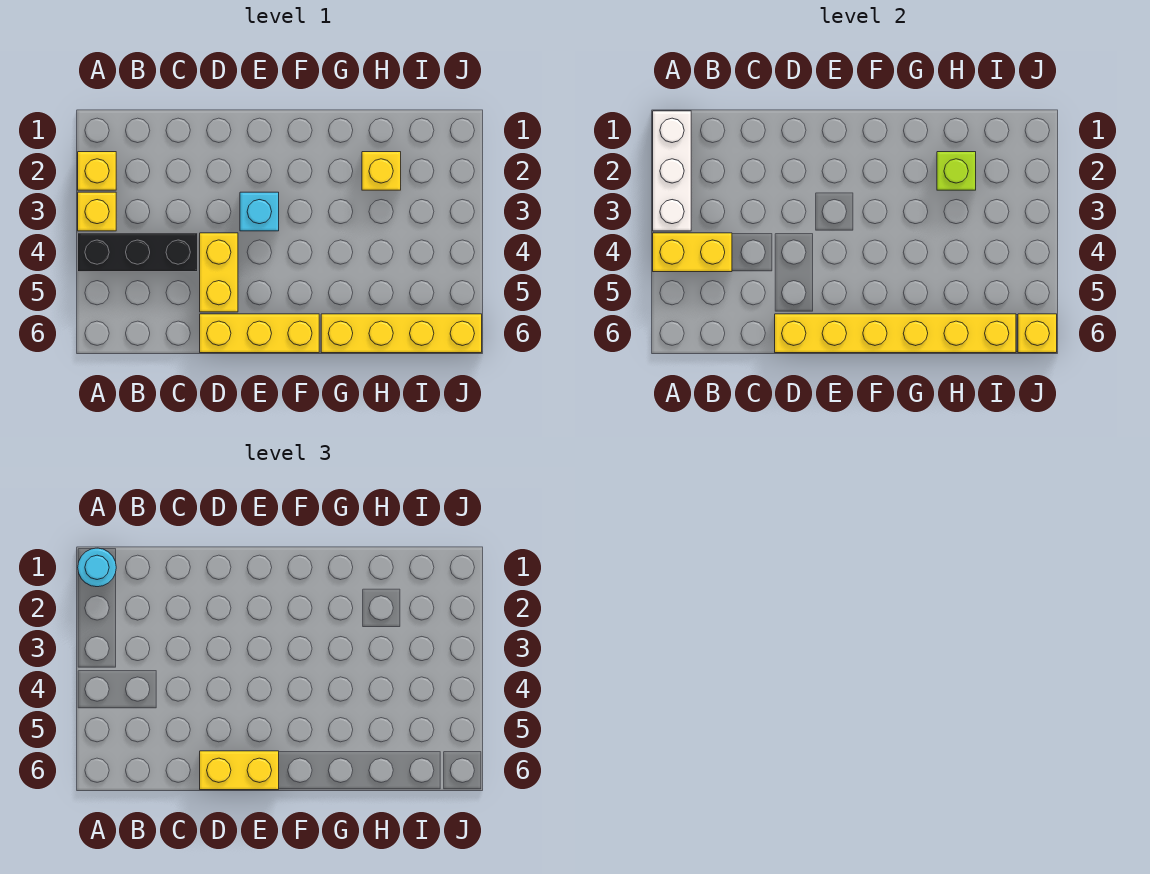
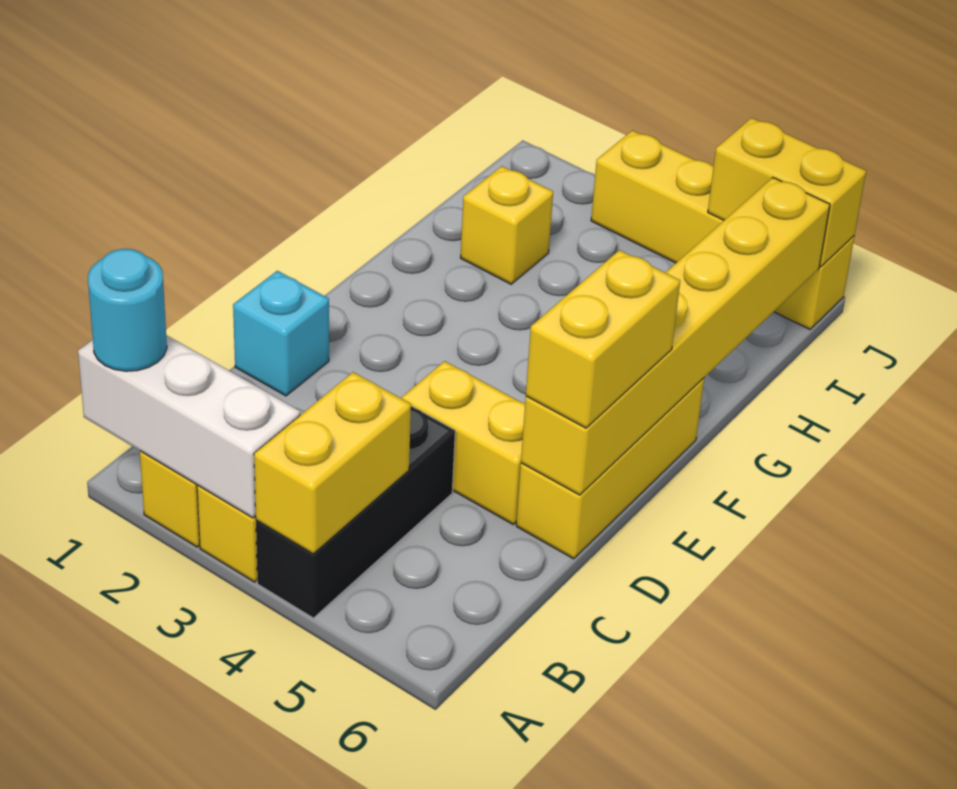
cyan brick E3 level 1 -> cyan brick D1 level 1
yellow brick G6:J6 level 1 -> yellow brick J3:J6 level 1
lime brick H2 level 2 -> none
yellow brick J6 level 2 -> yellow brick J5:J6 level 2

